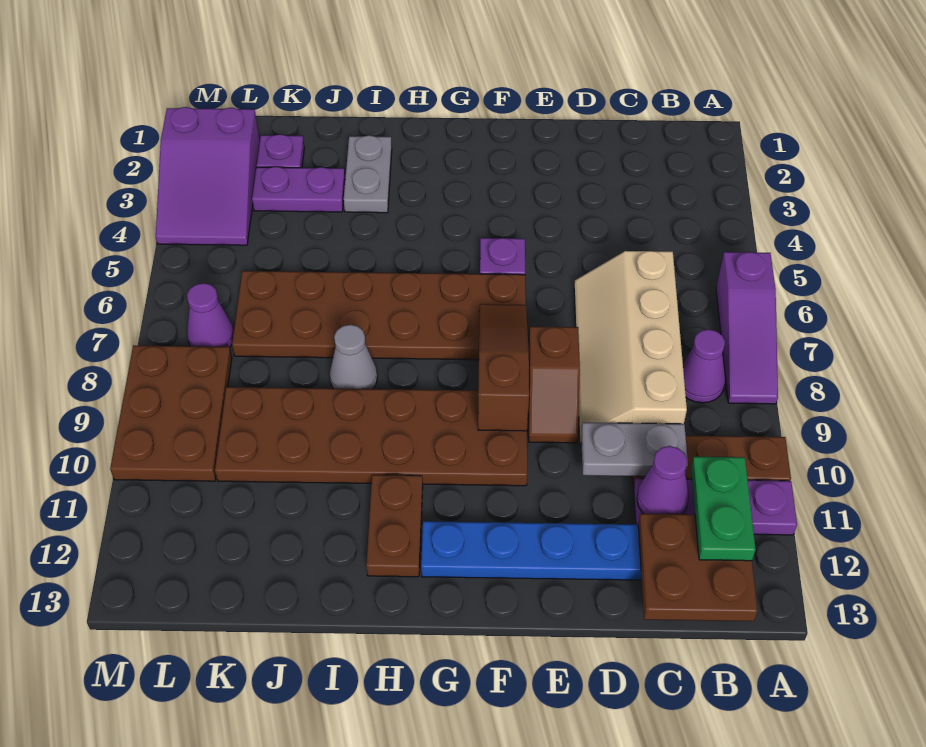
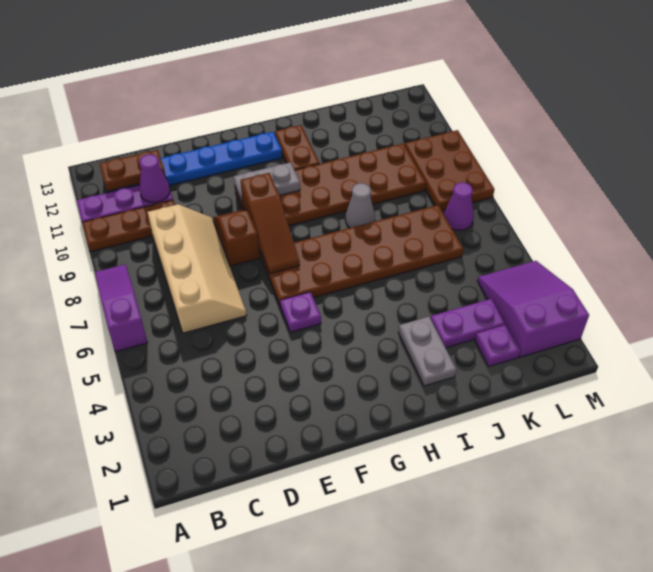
purple cone B8 level 1 -> none
green plate B11:B12 level 3 -> none
brown plate B12:C13 level 2 -> brown plate B12:C12 level 2
grey plate C10:D10 level 2 -> grey plate F10:G10 level 2

